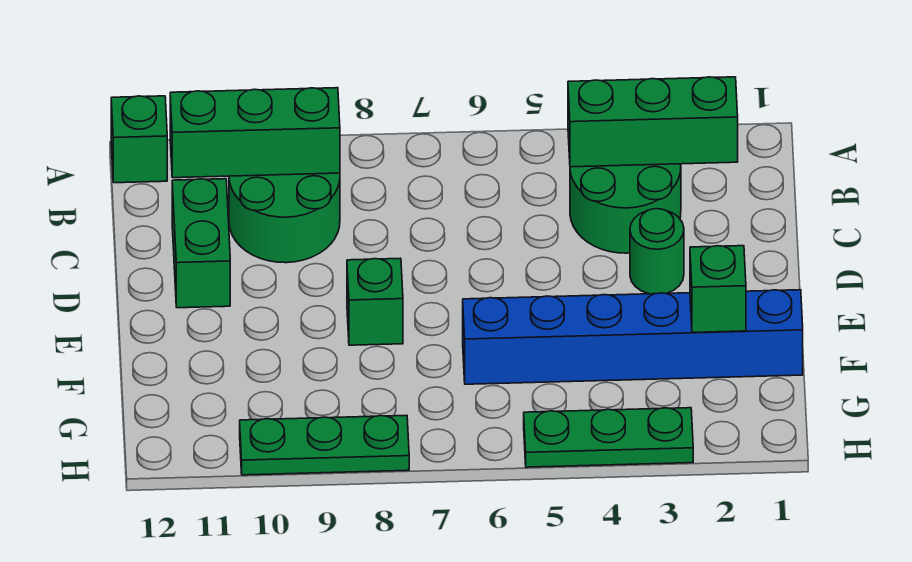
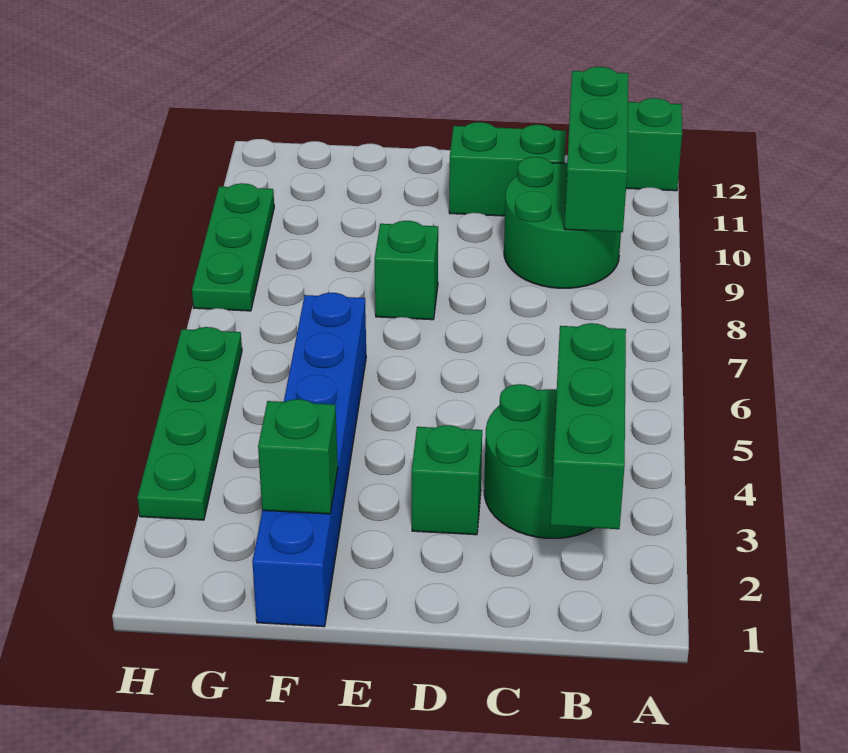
green round brick D3 level 1 -> green brick D3 level 1
green plate H3:H5 level 1 -> green plate H3:H6 level 1

